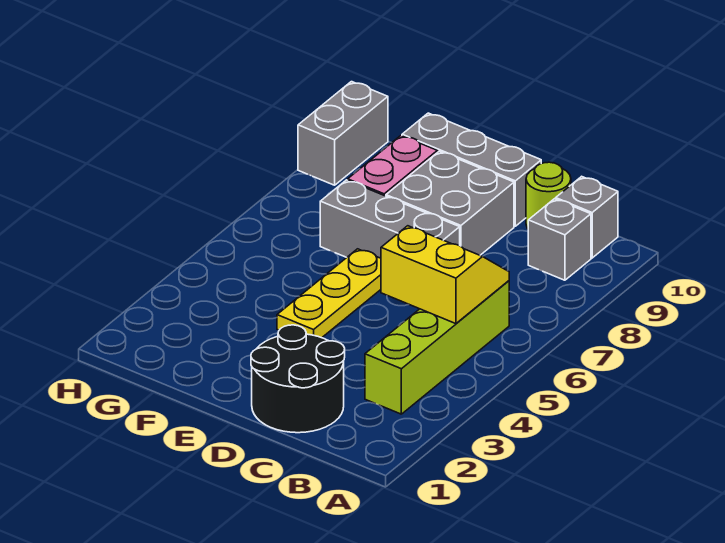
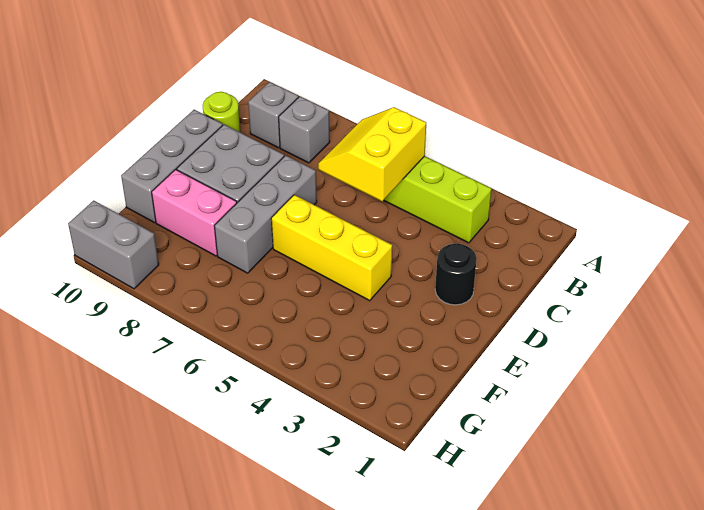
grey brick B10 level 1 -> grey brick B8 level 1
black round brick C1:D2 level 1 -> black round brick D2 level 1
yellow plate E4:E6 level 1 -> yellow brick E4:E6 level 1

